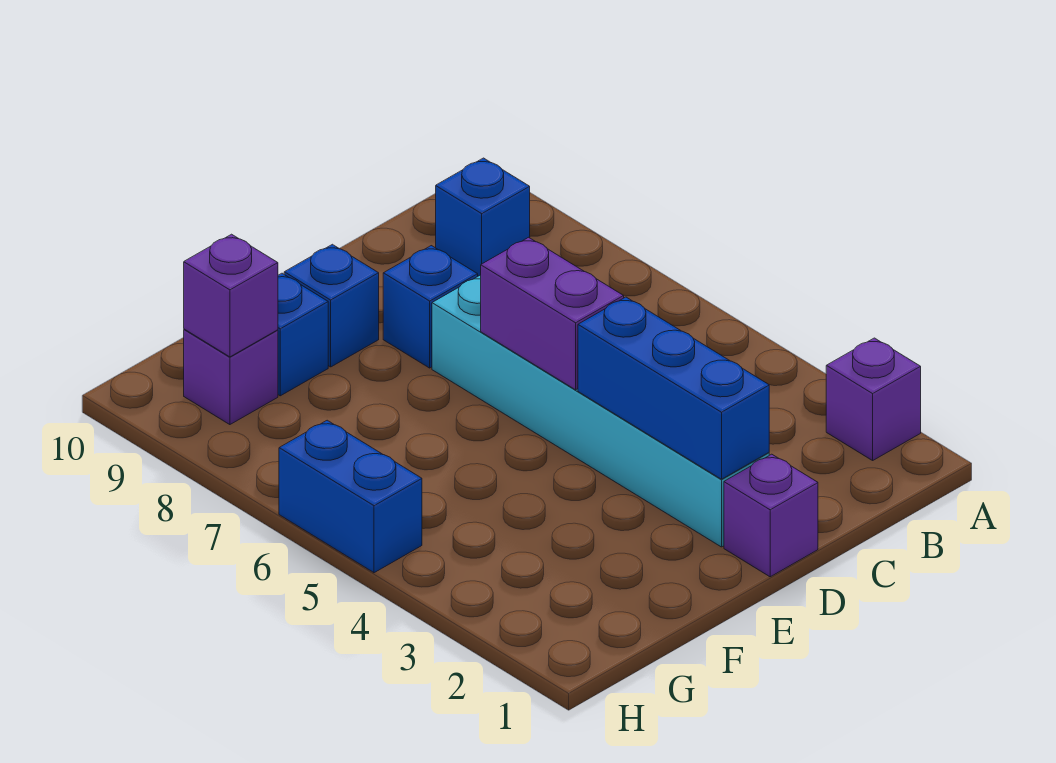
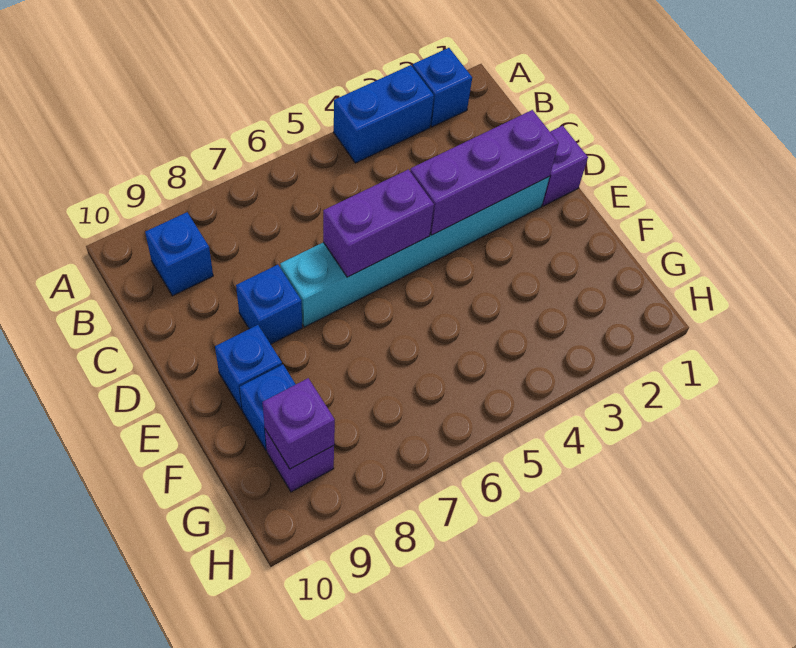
purple brick A2 level 1 -> blue brick A2 level 1
blue brick D2:D4 level 2 -> purple brick D2:D4 level 2
blue brick H5:H6 level 1 -> blue brick A3:A4 level 1

